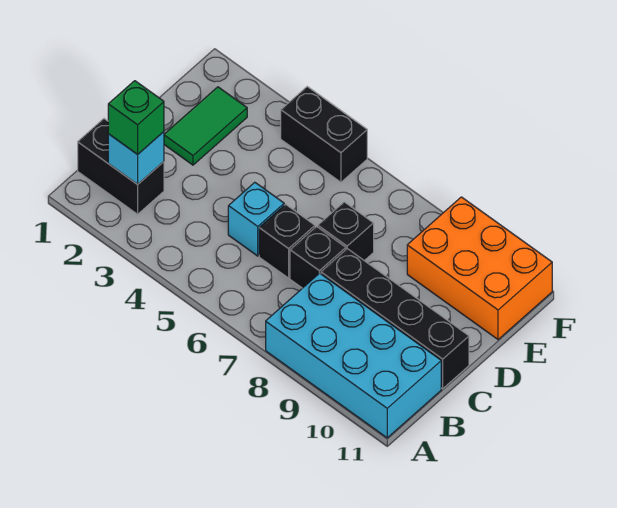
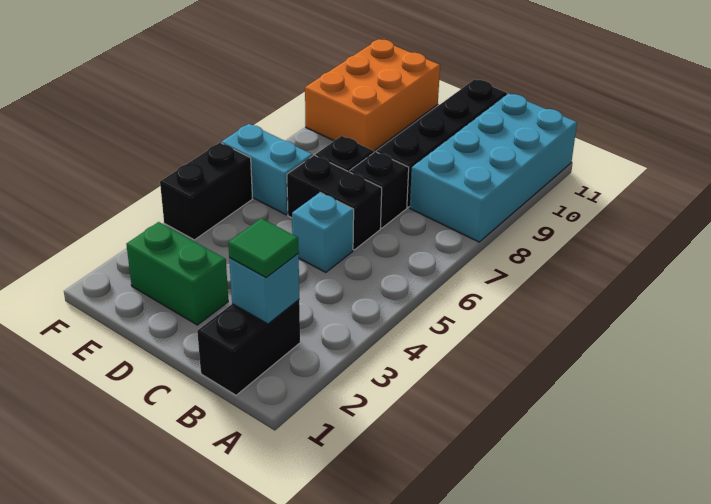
green brick B2 level 3 -> green tile B2 level 3
black brick C6 level 1 -> black brick C6:D6 level 1
green tile D2:E2 level 1 -> green brick D2:E2 level 1
none -> cyan brick E6:F6 level 1

